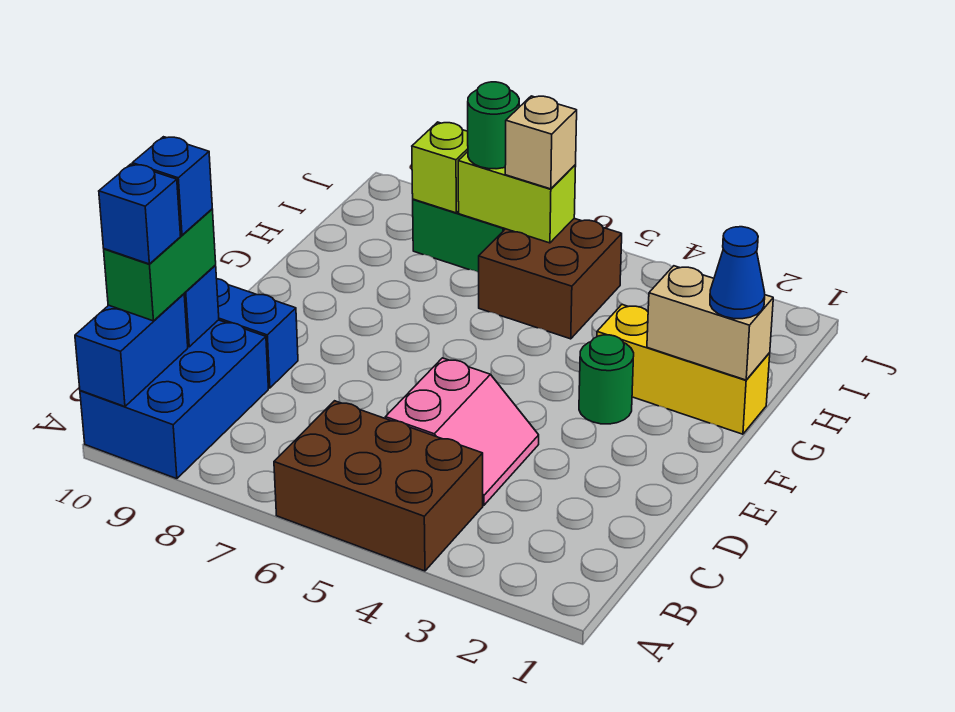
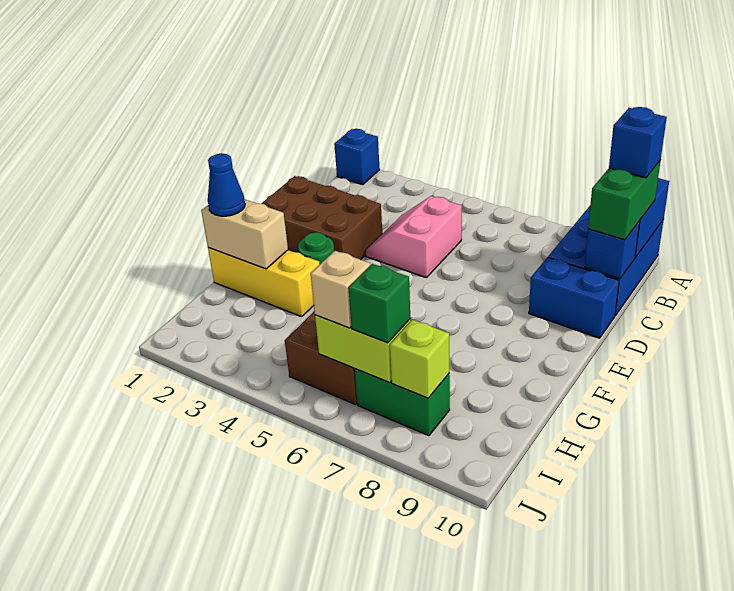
brown brick A4:B6 level 1 -> brown brick D1:E3 level 1
blue brick C10 level 4 -> blue brick A1 level 1
green round brick I7 level 3 -> green brick I7 level 3

